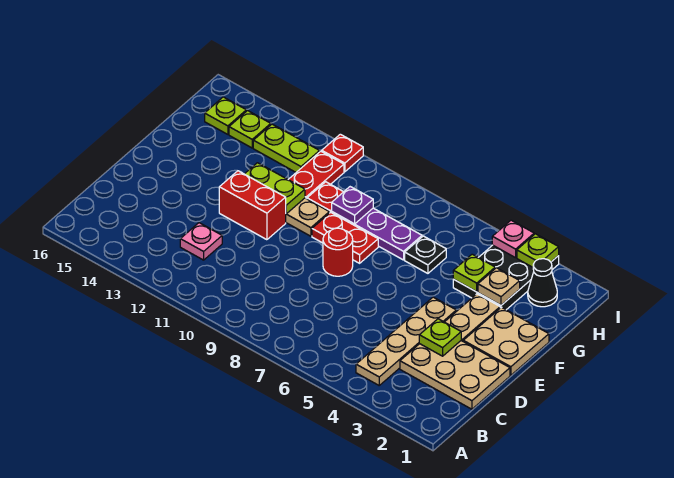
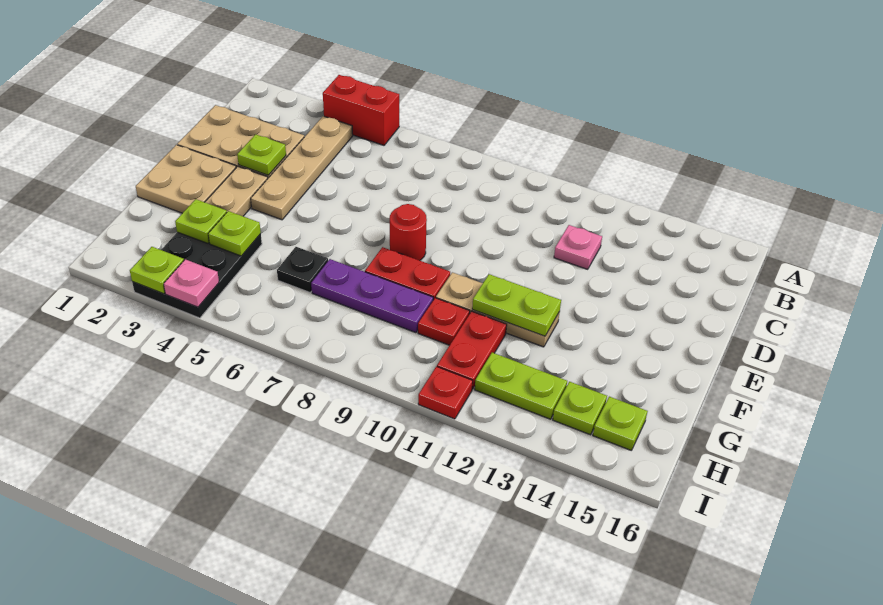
red brick E11:E12 level 1 -> red brick A4:A5 level 1
tan plate G3 level 2 -> lime plate G3 level 2
purple plate G9 level 2 -> none
black cone H2 level 1 -> none

